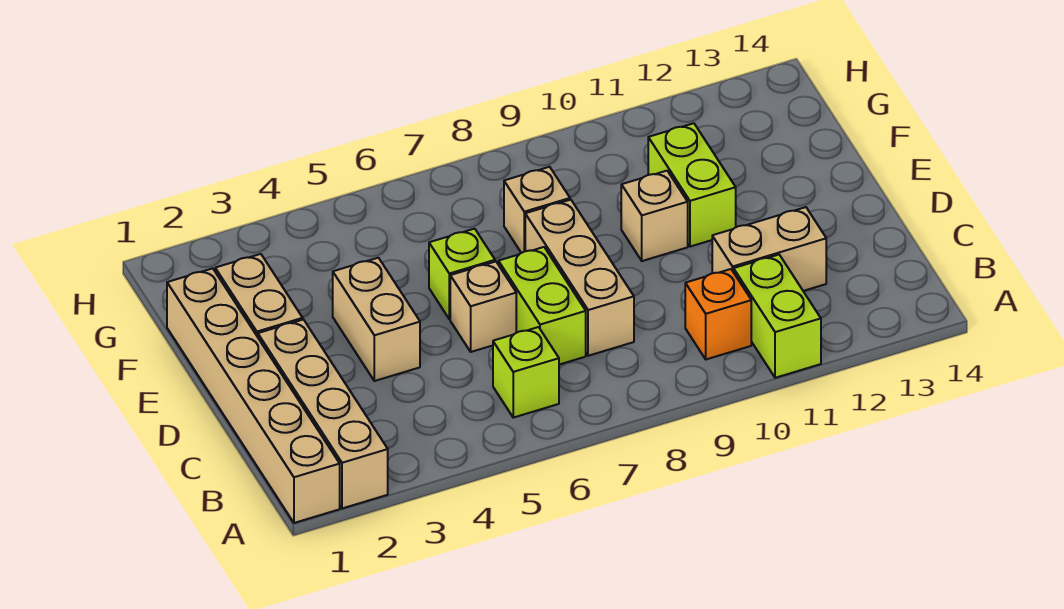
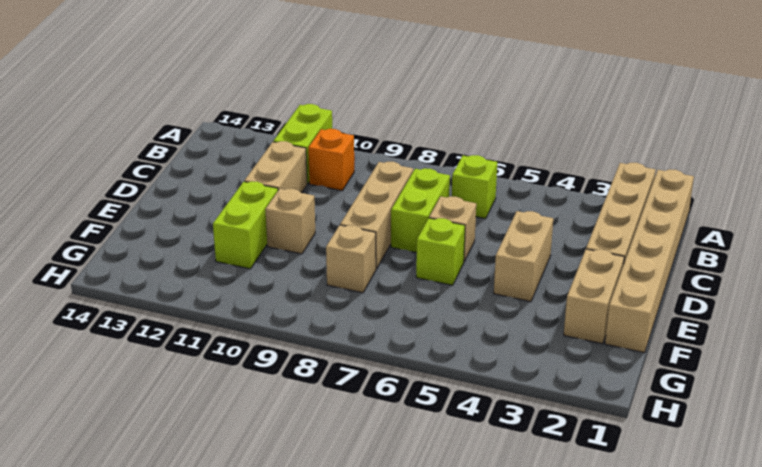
tan brick C11:C12 level 1 -> tan brick C11:D11 level 1

